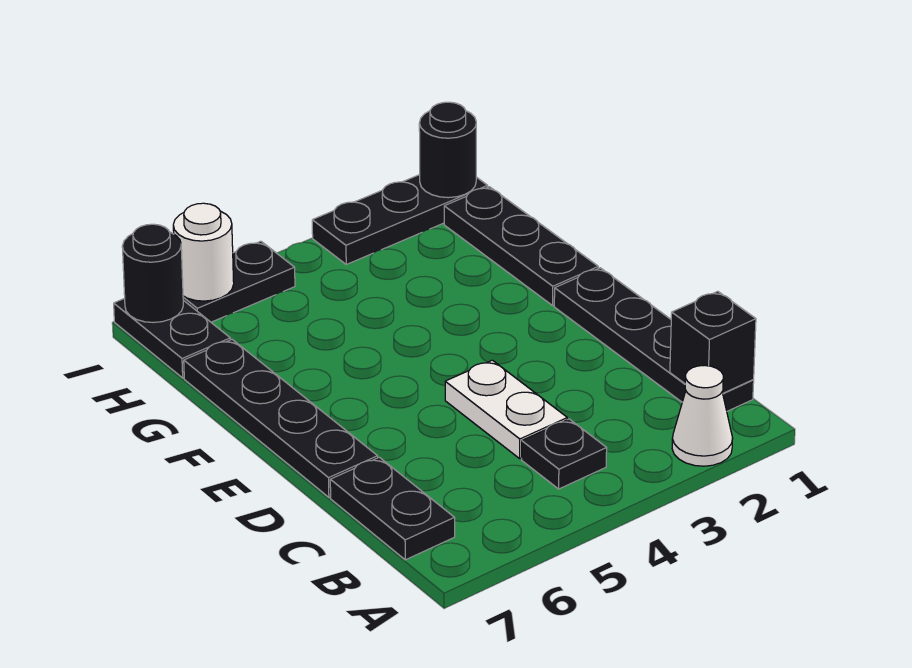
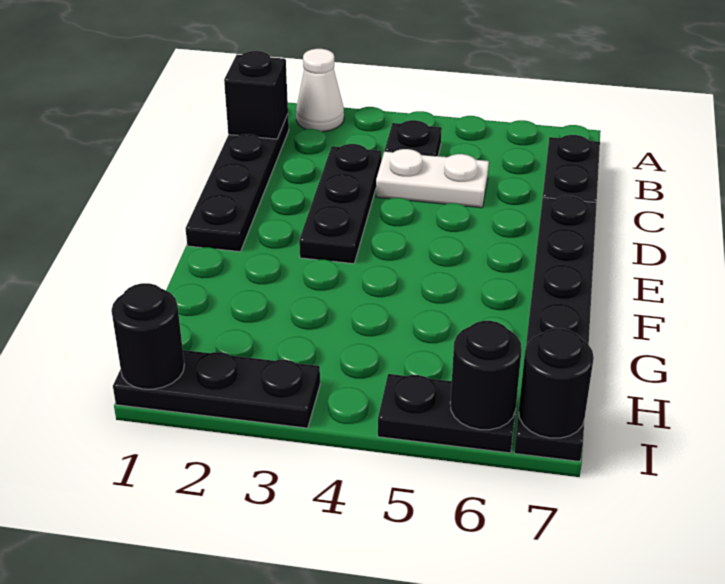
white plate C4:D4 level 1 -> white plate C4:C5 level 1
black plate F1:H1 level 1 -> black plate C3:E3 level 1
white round brick I6 level 2 -> black round brick I6 level 2

